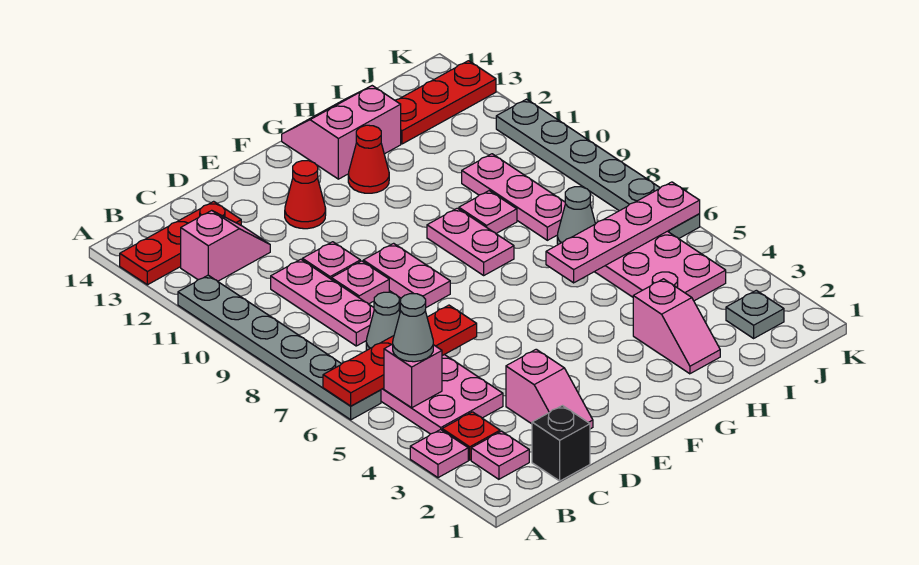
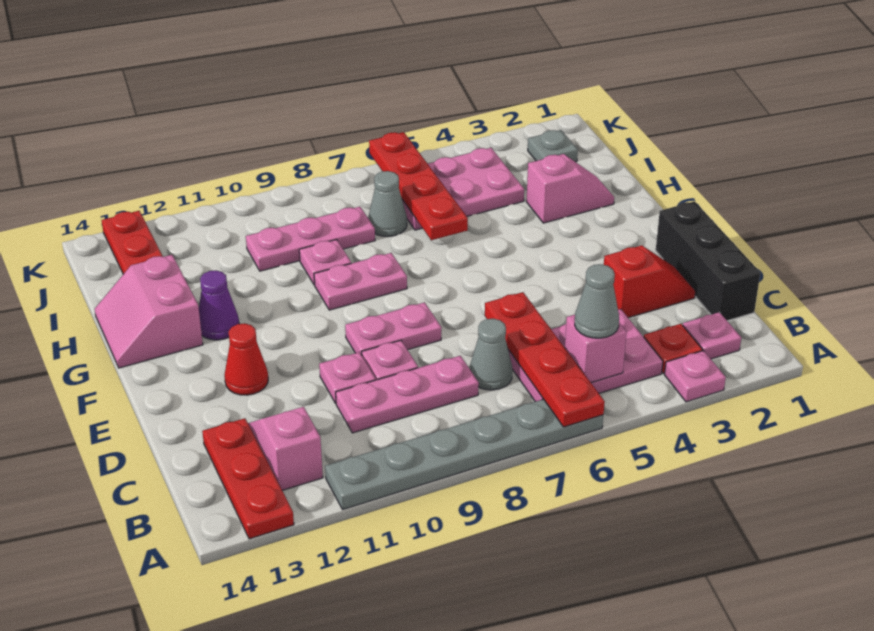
black brick C1 level 1 -> black brick C1:E1 level 1
pink slope D2:D3 level 1 top 3 -> red slope D2:D3 level 1 top 3
red cone G12 level 1 -> purple cone G12 level 1
pink plate H6:K6 level 2 -> red plate H6:K6 level 2
grey plate K6:K11 level 1 -> none

